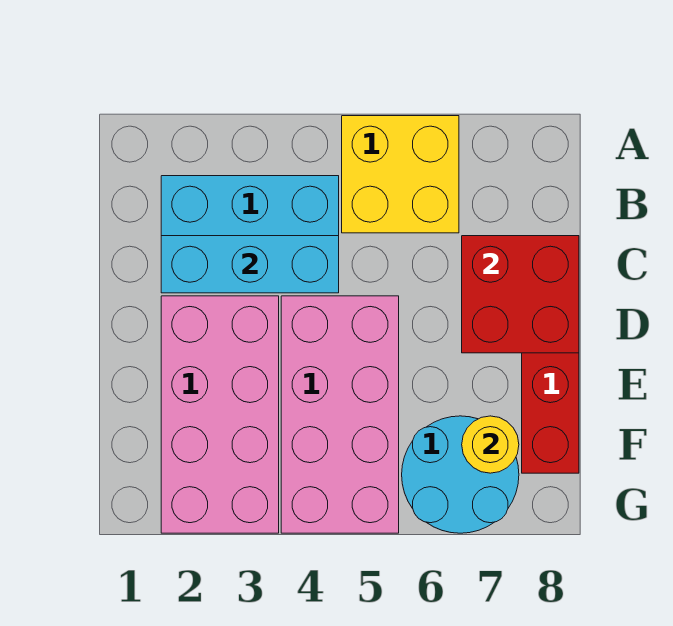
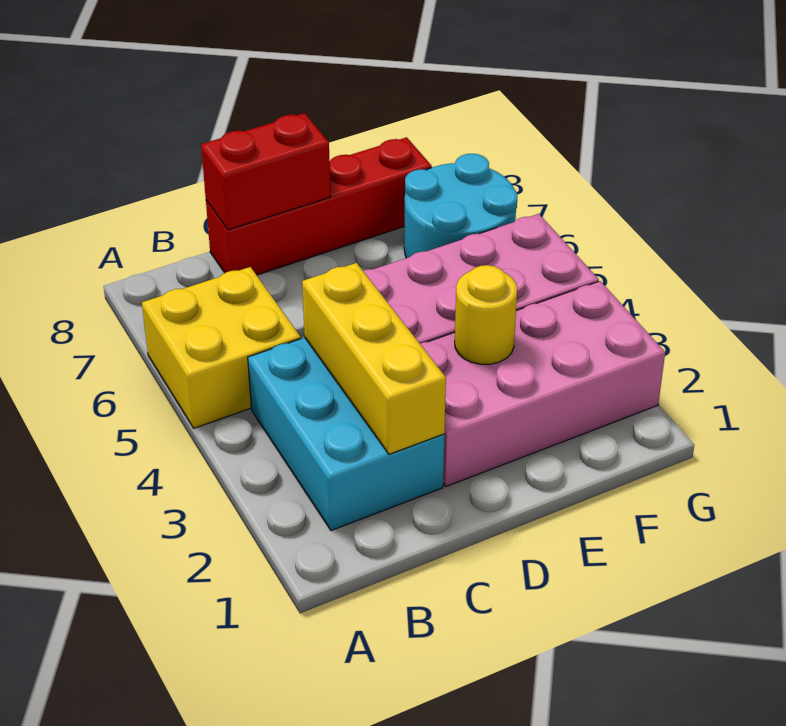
cyan brick C2:C4 level 2 -> yellow brick C2:C4 level 2
red brick C7:D8 level 2 -> red brick C8:D8 level 2
yellow round brick F7 level 2 -> yellow round brick E3 level 2

